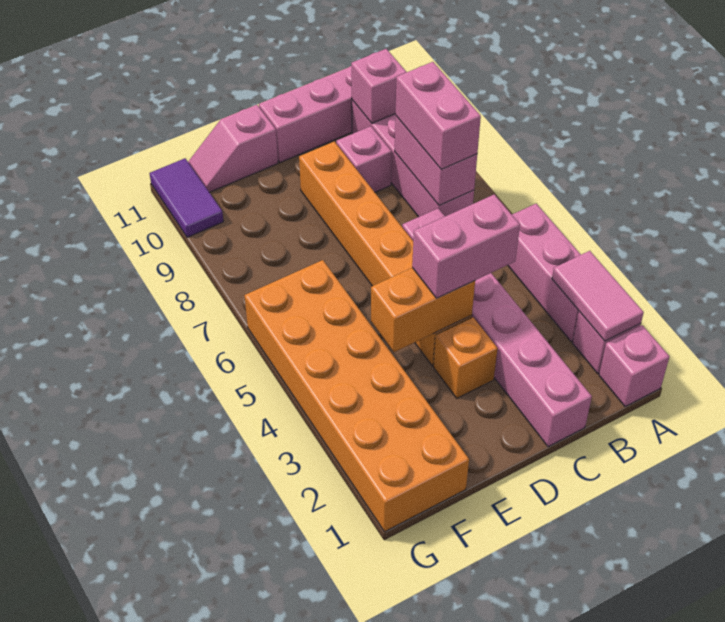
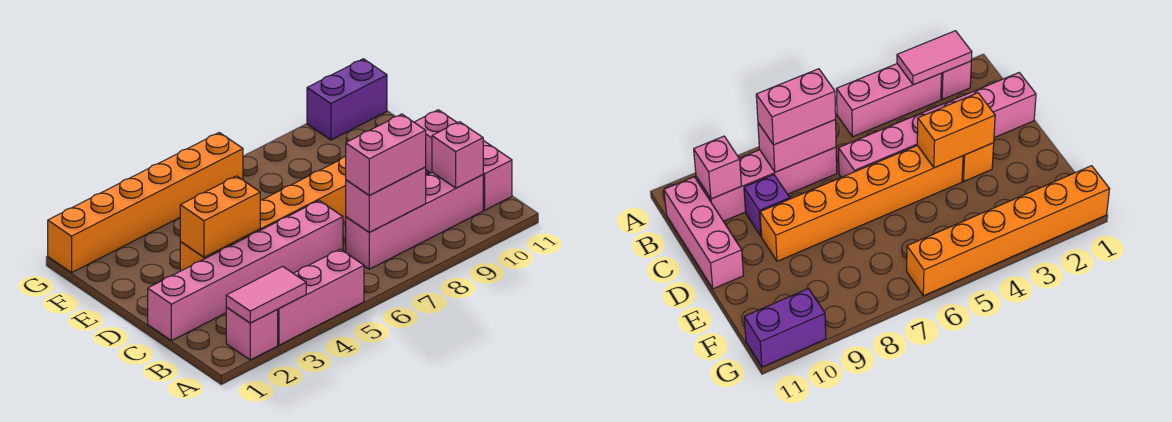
pink brick A1 level 1 -> none
pink brick C4:D4 level 3 -> none
pink brick C9 level 1 -> purple brick C9 level 1
orange brick D4:E4 level 2 -> orange brick D3:D4 level 2
pink slope E11:F11 level 1 top E -> none
orange brick F1:G6 level 1 -> orange brick G1:G6 level 1
purple tile G10:G11 level 1 -> purple brick G10:G11 level 1

